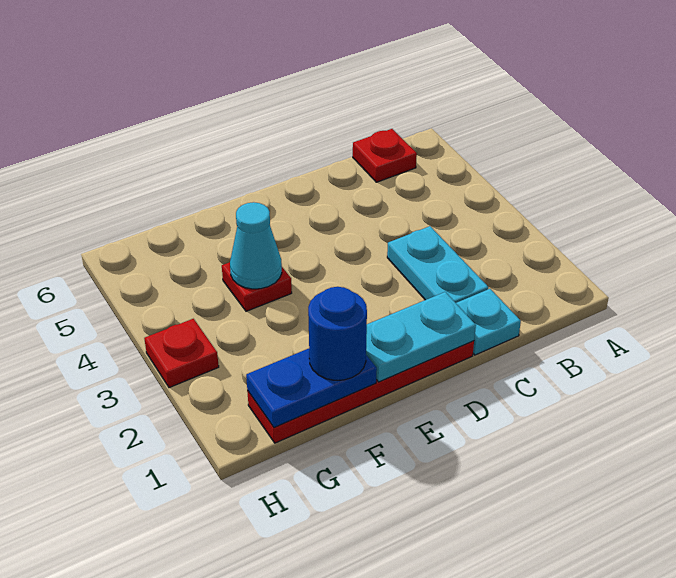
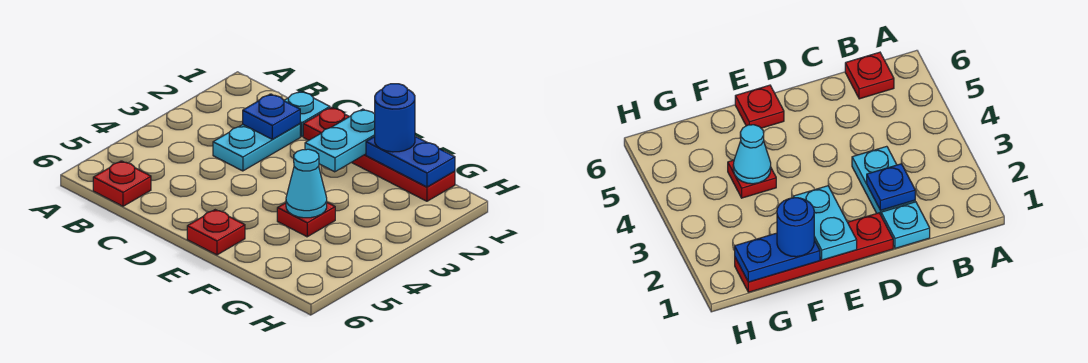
none -> blue plate C2 level 2
cyan plate D1:E1 level 2 -> cyan plate E1:E2 level 2
red plate H3 level 1 -> red plate E6 level 1

